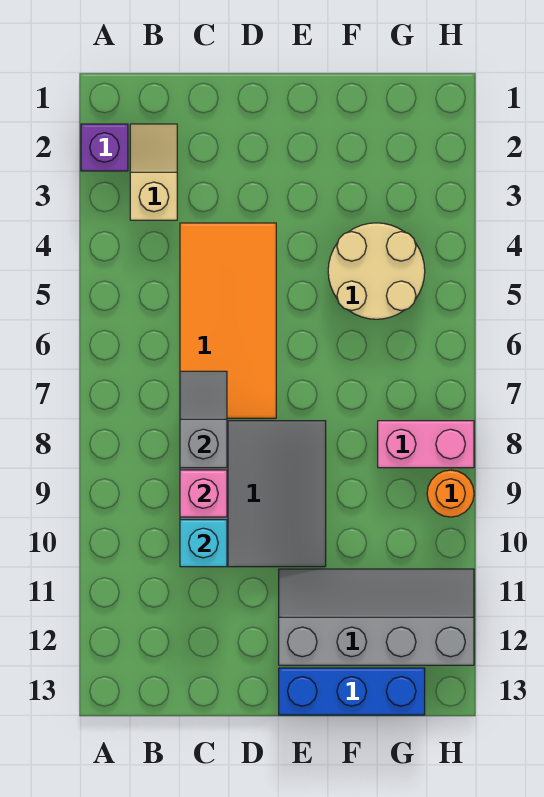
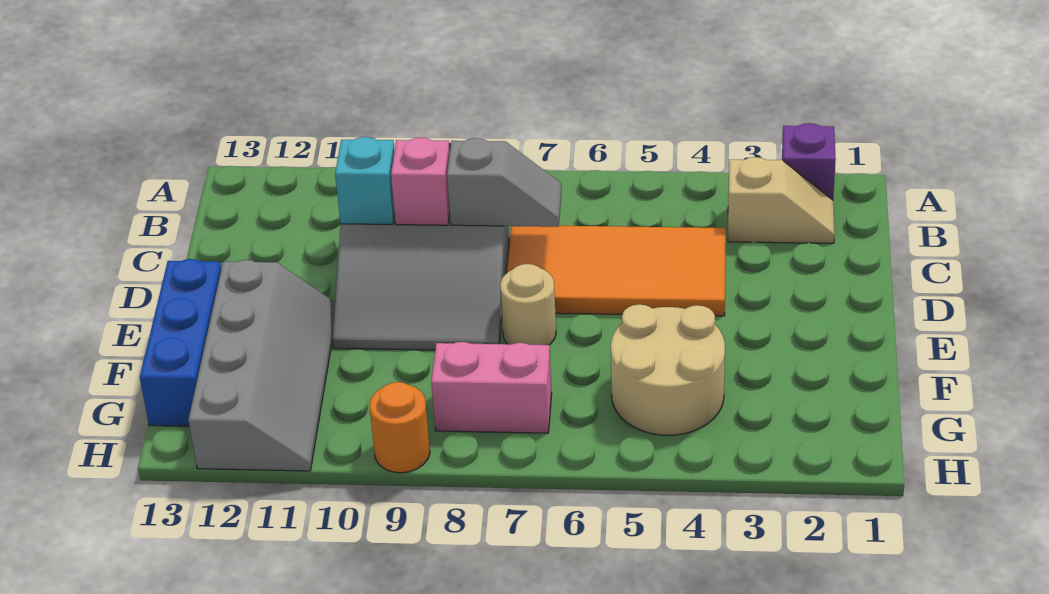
none -> tan round brick E7 level 1
pink brick G8:H8 level 1 -> pink brick G7:G8 level 1

